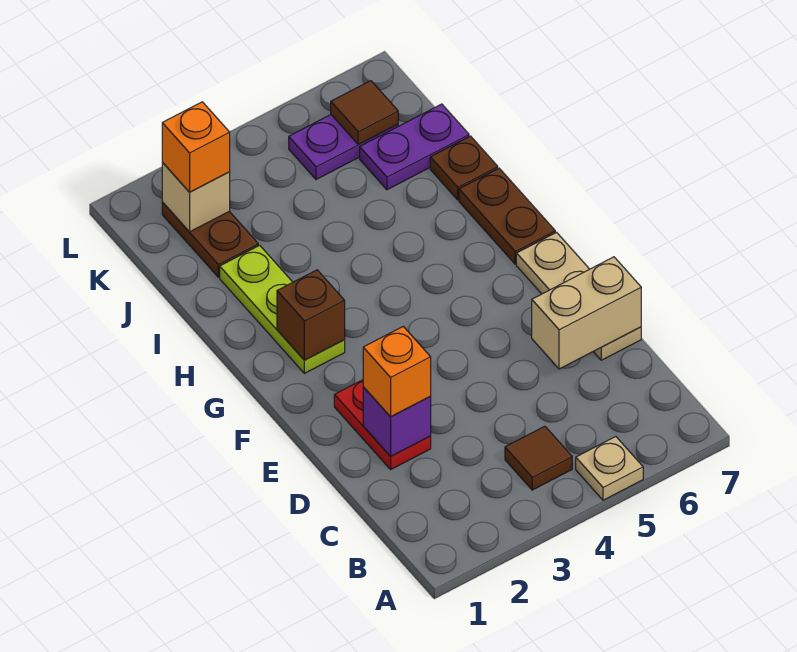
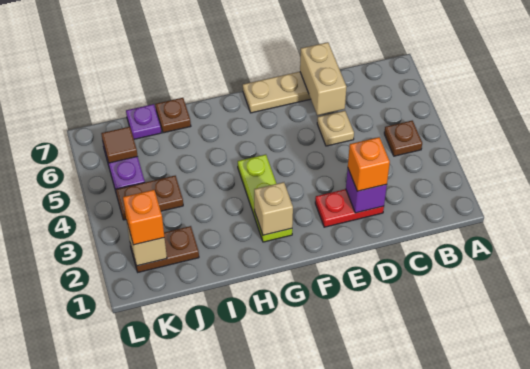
tan plate A5 level 1 -> tan plate D5 level 1
brown tile B4 level 1 -> brown plate B4 level 1
lime plate G2:I2 level 1 -> lime plate G2:G4 level 1
brown brick G2 level 2 -> tan brick G2 level 2
brown plate G7:H7 level 1 -> brown plate J4:K4 level 1
purple plate J6:J7 level 1 -> purple plate J7 level 1

